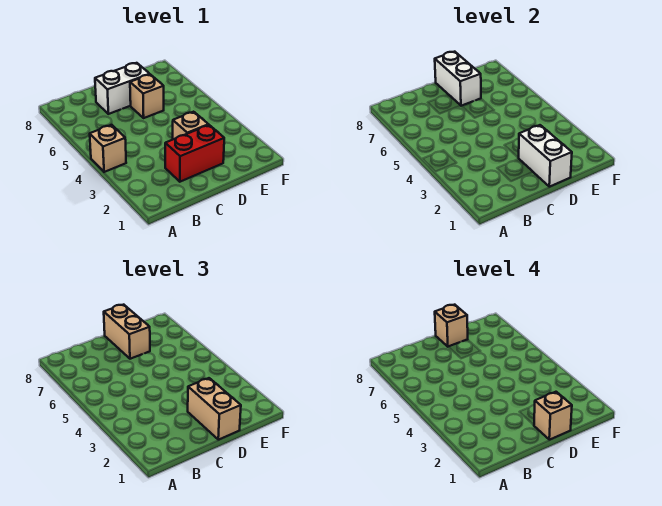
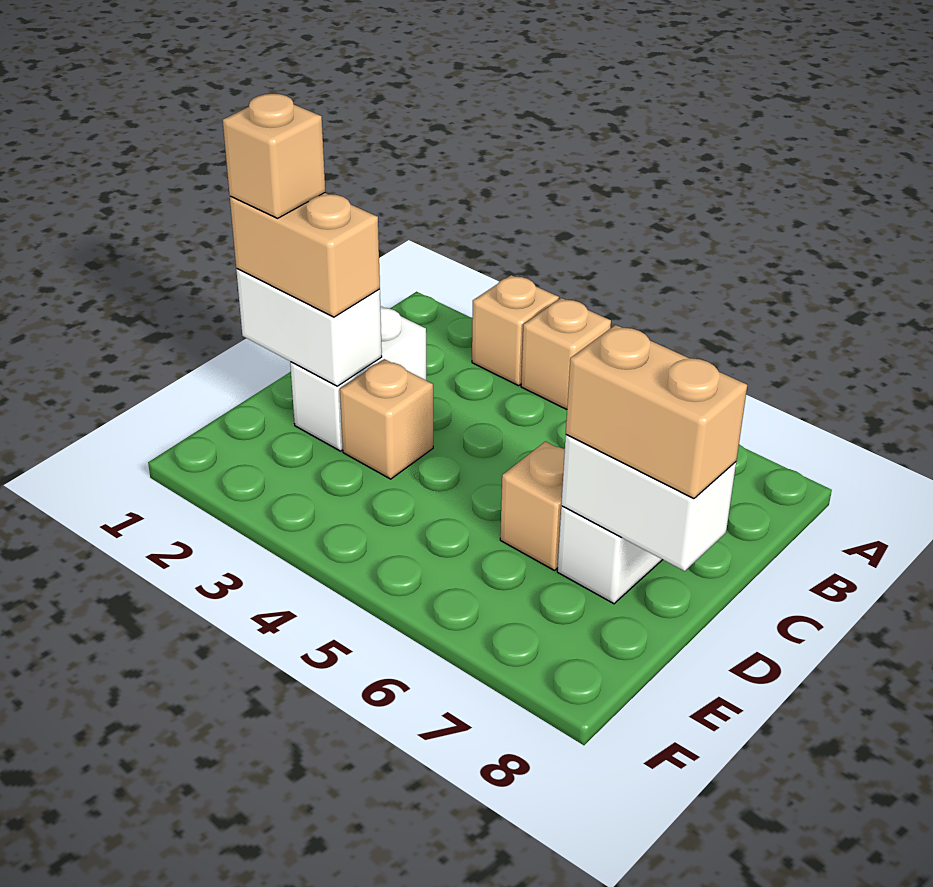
red brick C2:D2 level 1 -> white brick C2:D2 level 1
tan brick D8 level 4 -> tan brick A3 level 1

